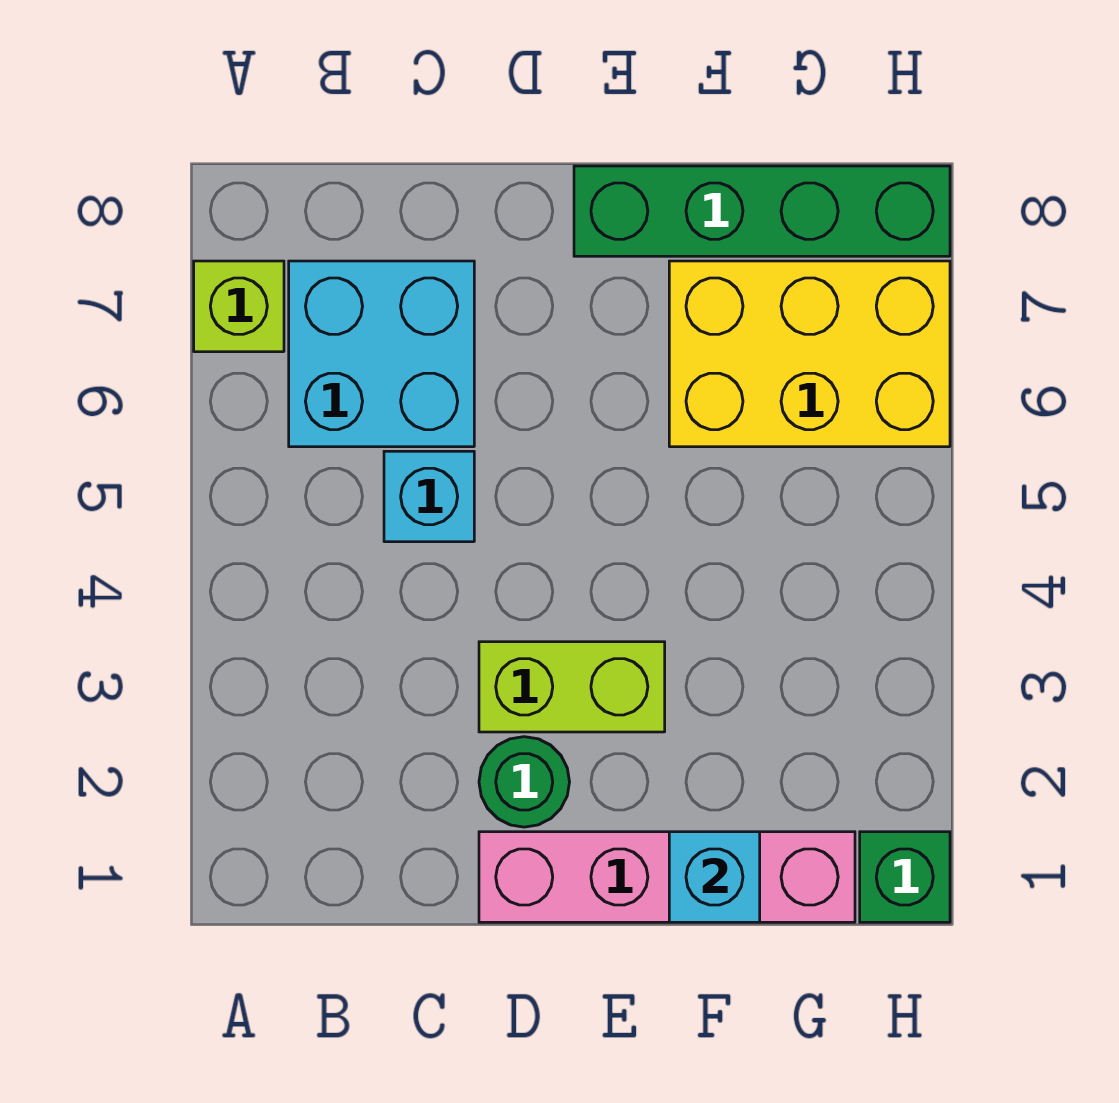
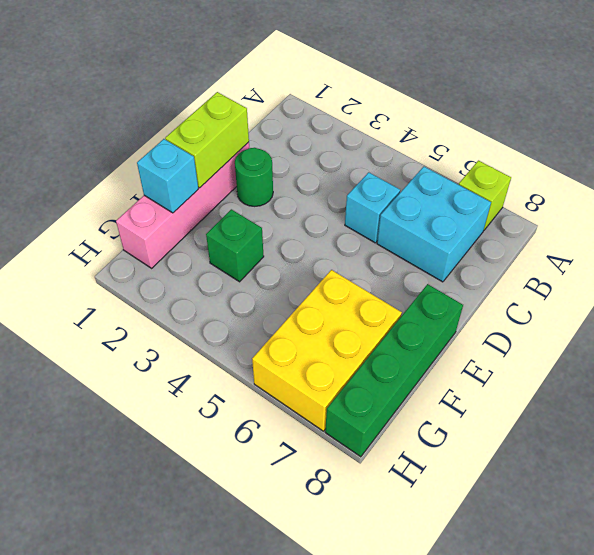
lime brick D3:E3 level 1 -> lime brick D1:E1 level 2
green brick H1 level 1 -> green brick F3 level 1

